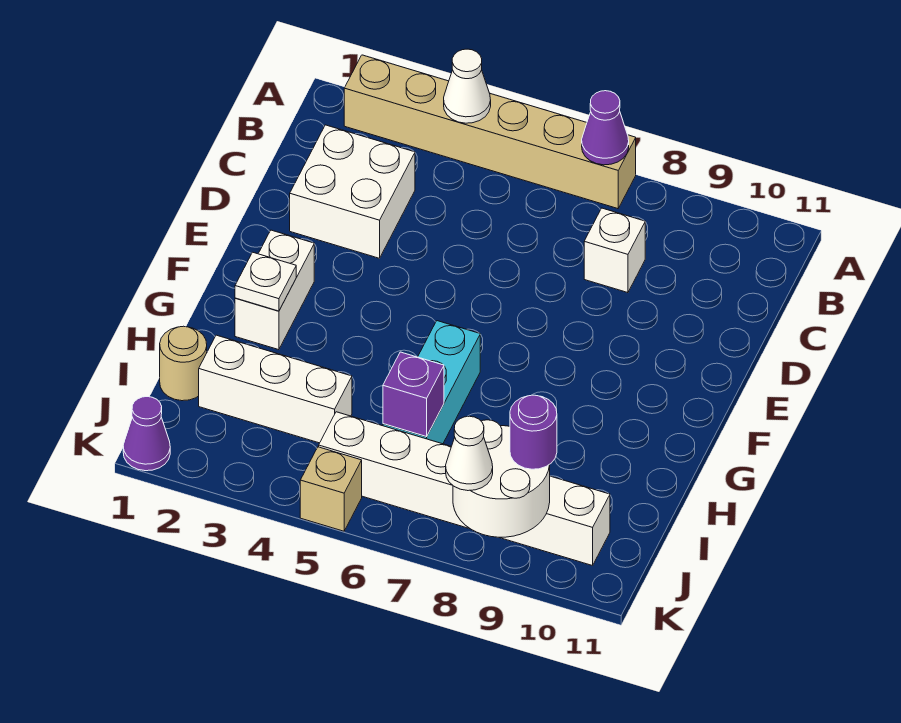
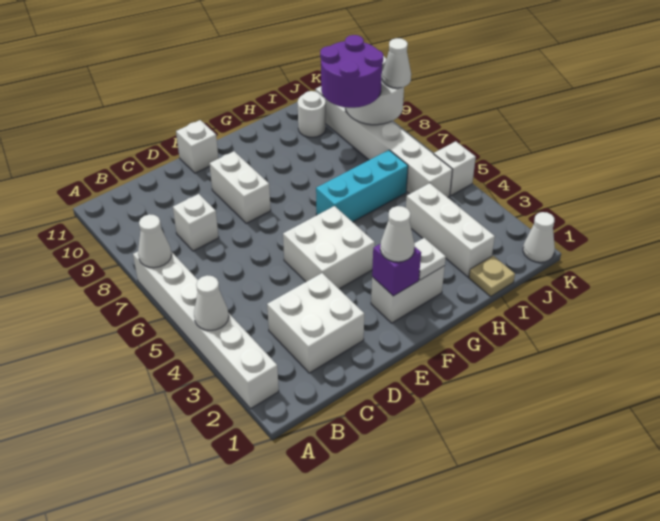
tan brick A2:A7 level 1 -> white brick A2:A7 level 1
purple cone A7 level 2 -> white cone A7 level 2
none -> white brick E4:F5 level 1
none -> white brick E8:E9 level 1
none -> white brick E11 level 1
none -> white cone F2 level 3
tan round brick I1 level 1 -> tan plate I1 level 1
purple brick I6 level 2 -> purple brick F2 level 2
none -> white round brick I10 level 1
purple round brick J9 level 3 -> purple round brick I8:J9 level 3
purple cone K1 level 1 -> white cone K1 level 1
tan brick K5 level 1 -> white brick K5 level 1

